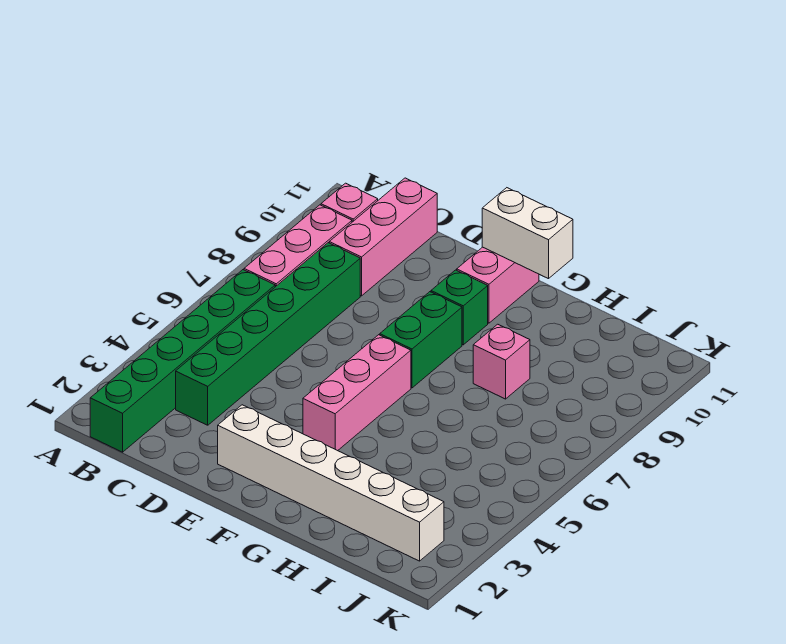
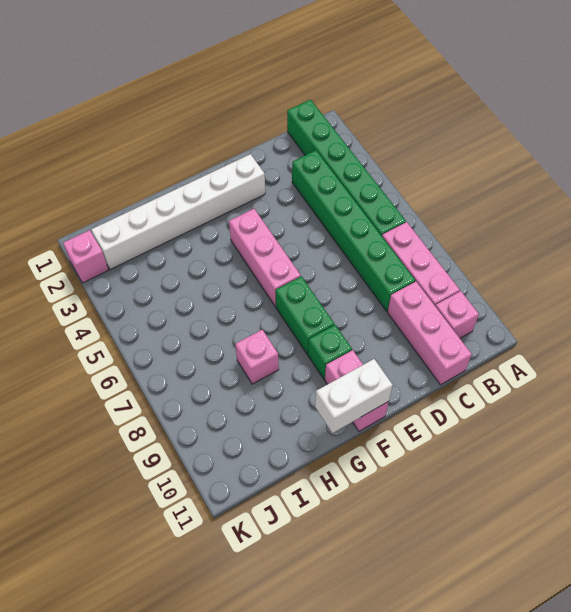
none -> pink brick K2 level 1

